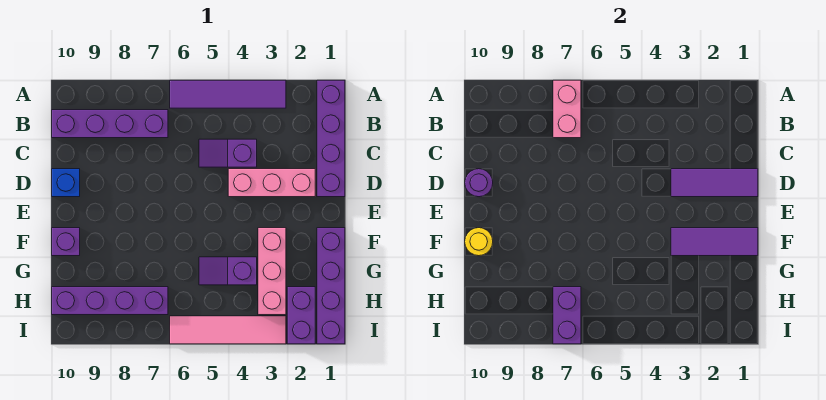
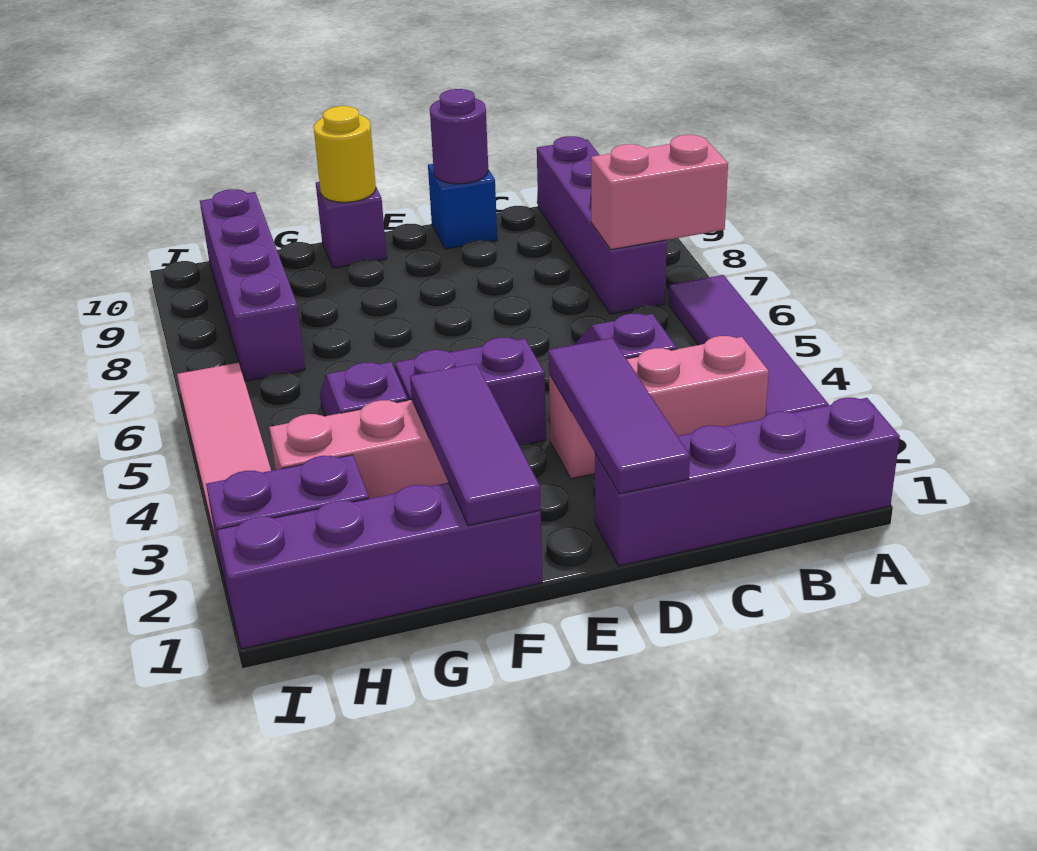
pink brick D2:D4 level 1 -> pink brick B3:D3 level 1
purple brick H7:I7 level 2 -> purple brick E4:F4 level 1

